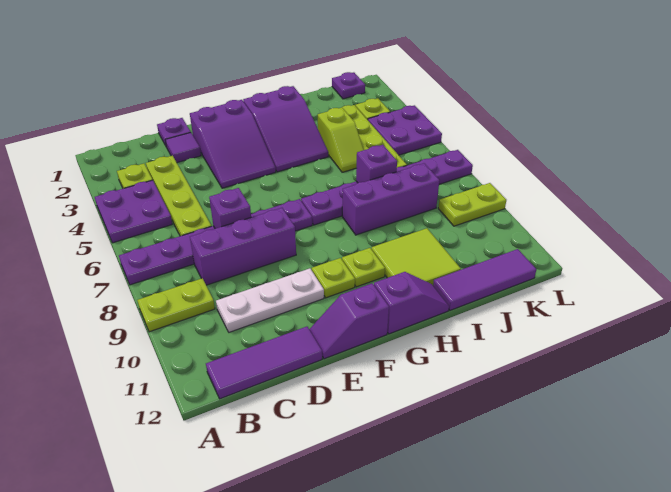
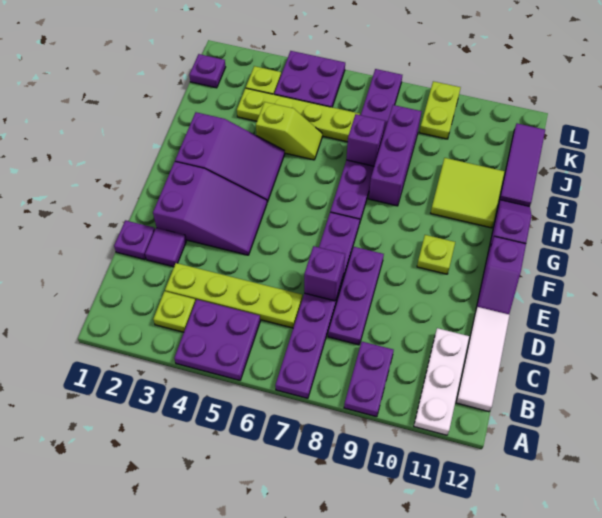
lime plate A9:B9 level 1 -> purple plate A9:B9 level 1
purple tile B12:D12 level 1 -> white tile B12:D12 level 1
purple brick C8:E8 level 1 -> purple plate C8:E8 level 1
white plate C10:E10 level 1 -> white plate A11:C11 level 1
lime plate G10 level 1 -> none

